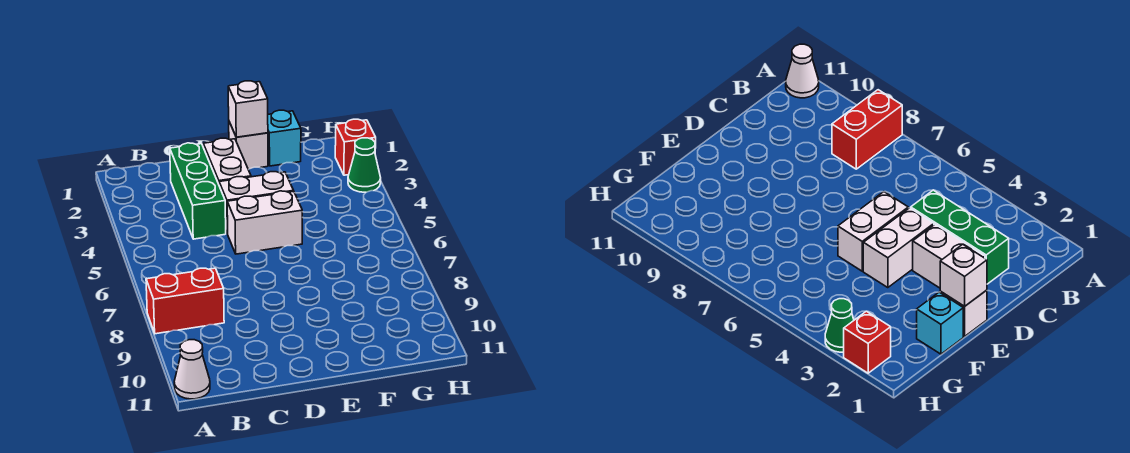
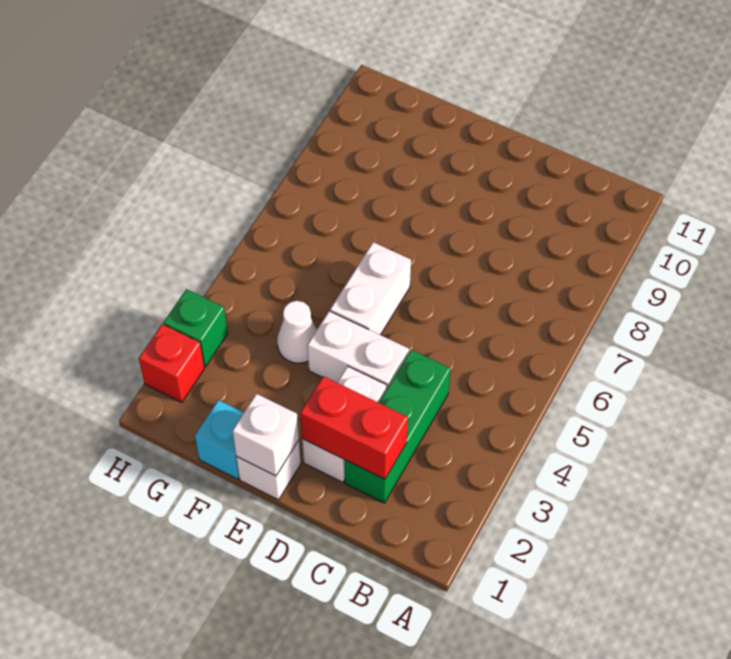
red brick A8:B8 level 1 -> red brick C2:D2 level 2
white cone A11 level 1 -> white cone F4 level 1
white brick D5:E5 level 1 -> white brick E5:E6 level 1
green cone H3 level 1 -> green brick H3 level 1

